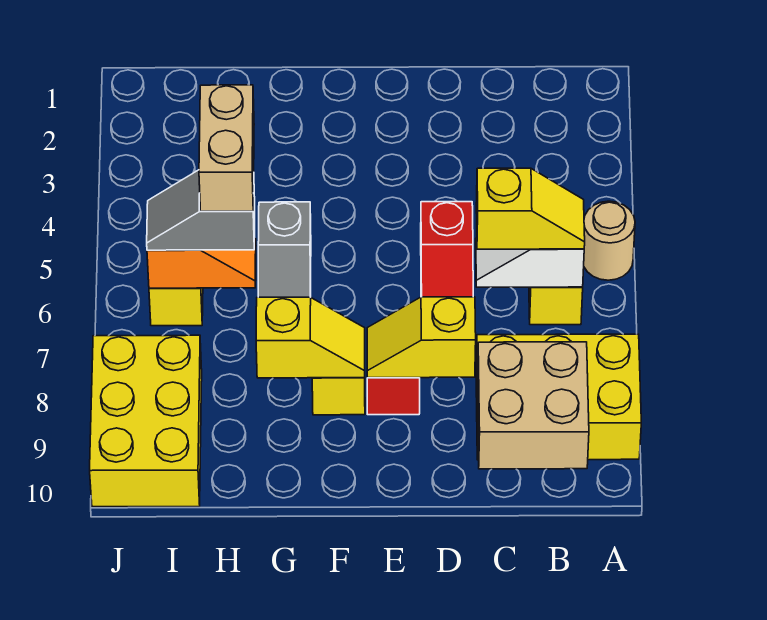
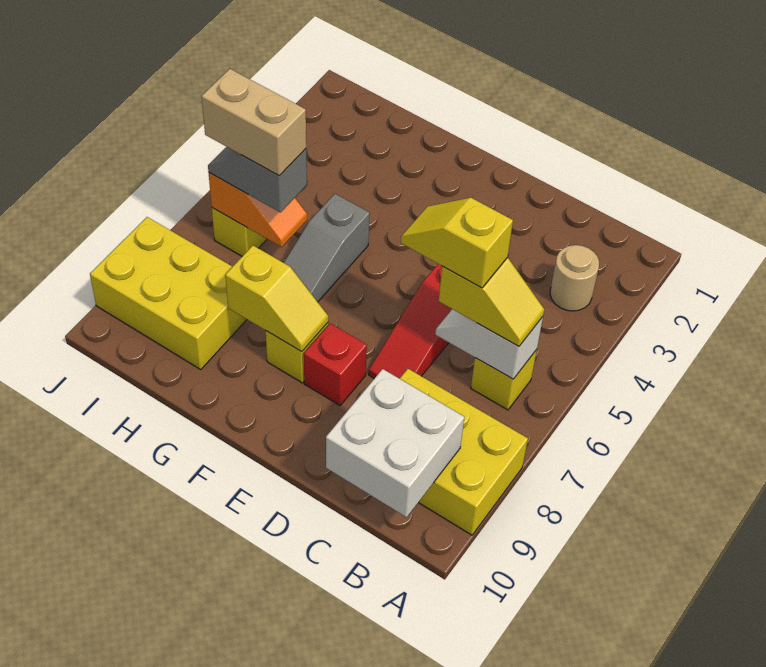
tan round brick A5 level 1 -> tan round brick B3 level 1
tan brick B9:C10 level 2 -> white brick B9:C10 level 2
yellow slope D8:E8 level 2 top D -> yellow slope C6:D6 level 4 top C
tan brick H5:H6 level 4 -> tan brick H6:I6 level 4
yellow brick I8:J10 level 1 -> yellow brick H8:J9 level 1

